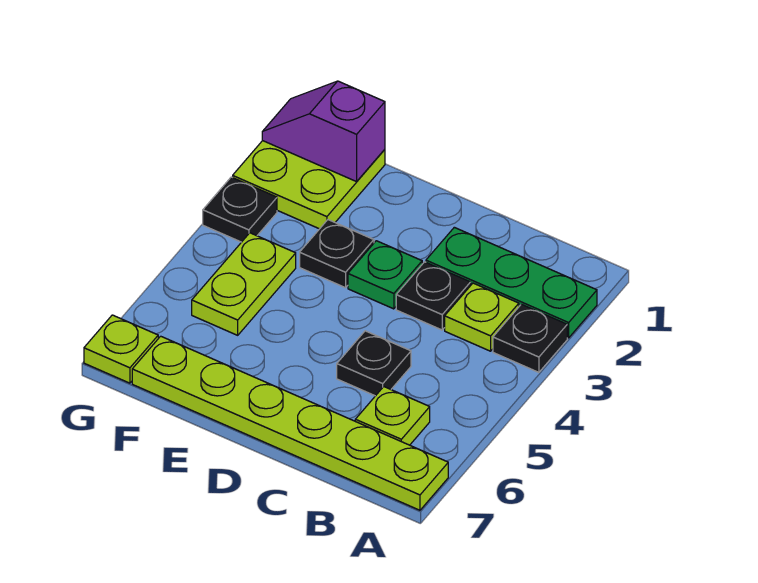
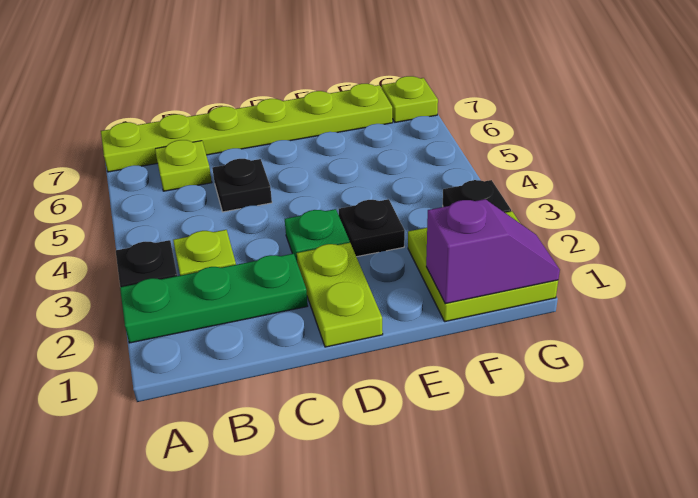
black plate C3 level 1 -> none
lime plate F4:F5 level 1 -> lime plate D1:D2 level 1

